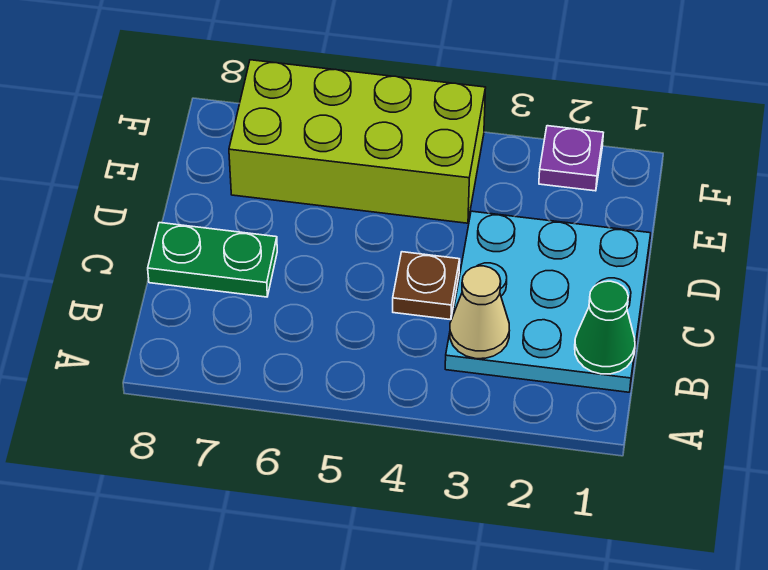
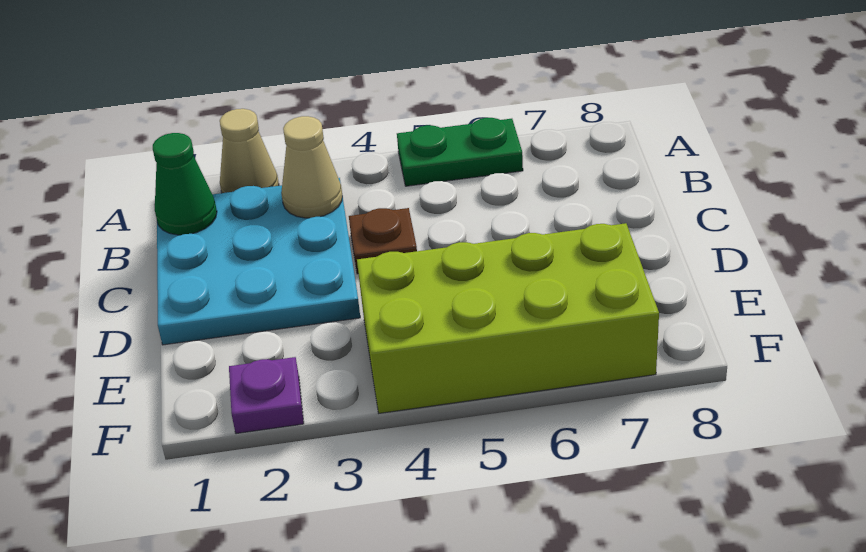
none -> tan cone A2 level 1
green plate C7:C8 level 1 -> green plate A5:A6 level 1

